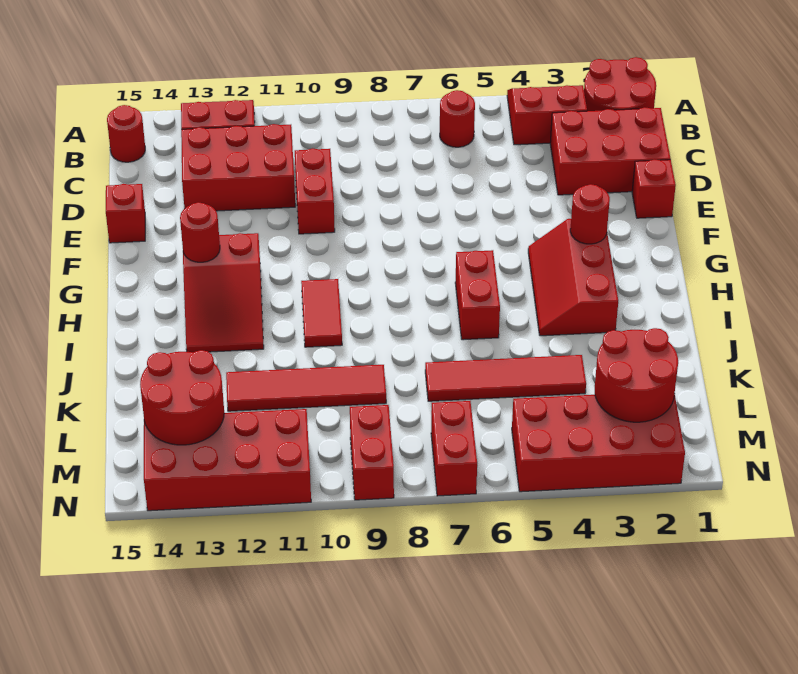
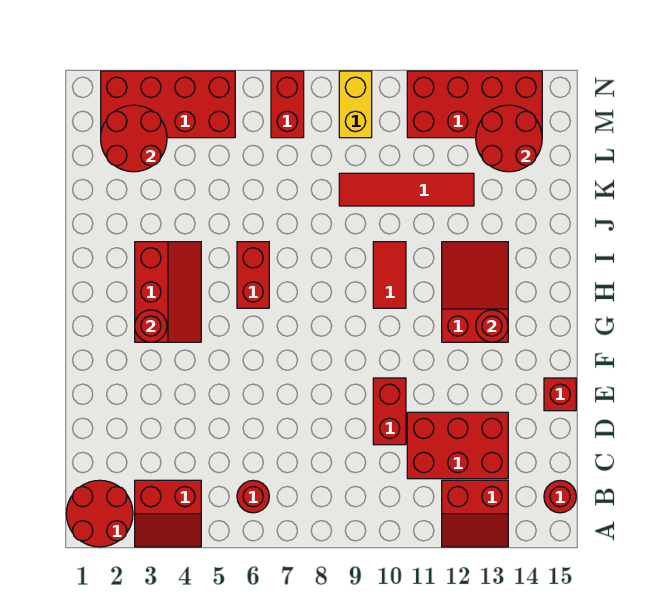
red brick C1:D3 level 1 -> none
red brick E1 level 1 -> none
red tile K4:K7 level 1 -> none
red brick M9:N9 level 1 -> yellow brick M9:N9 level 1

